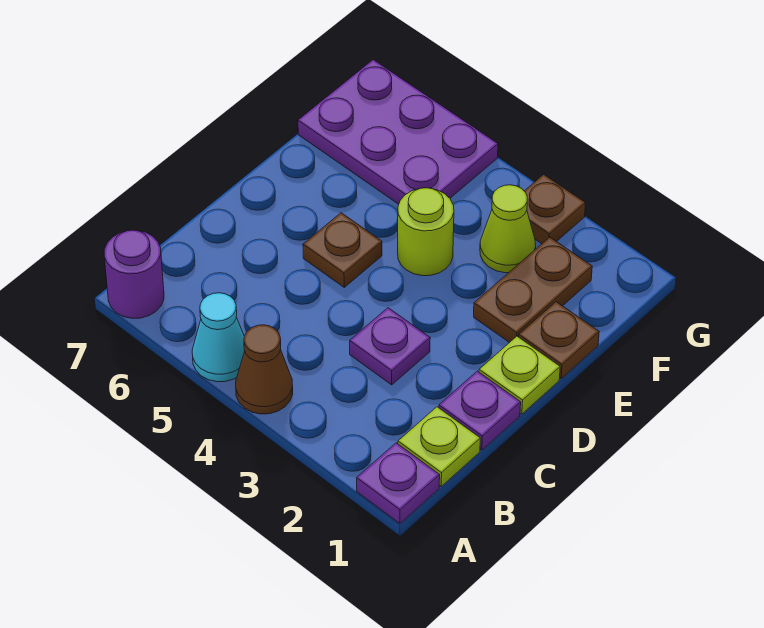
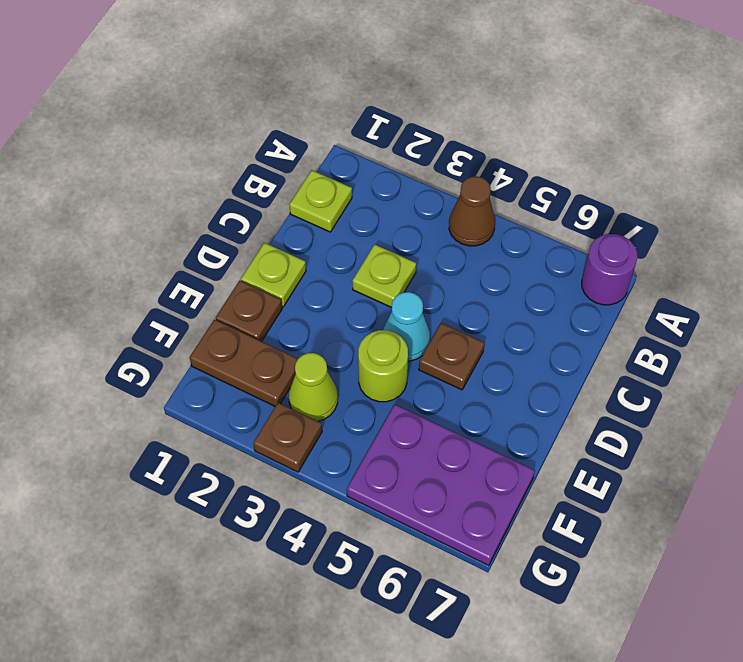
purple plate A1 level 1 -> none
cyan cone A5 level 1 -> cyan cone D4 level 1
purple plate C1 level 1 -> none
purple plate C3 level 1 -> lime plate C3 level 1
brown plate E2:F2 level 1 -> brown plate F1:F2 level 1

